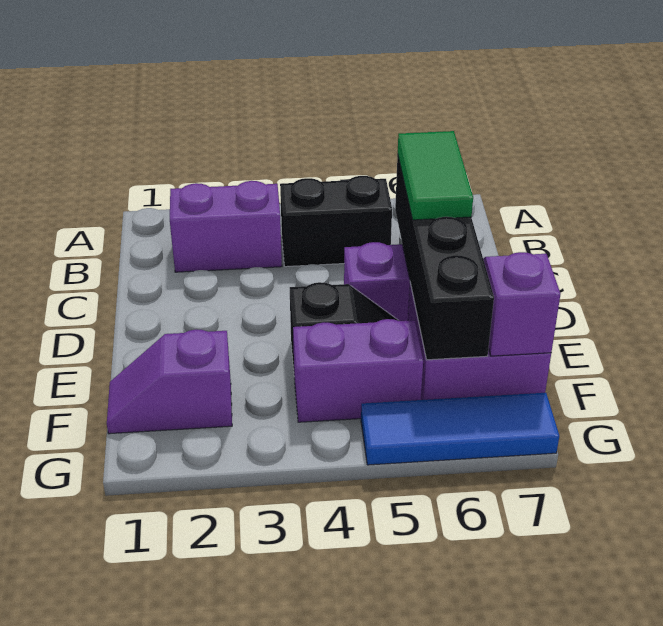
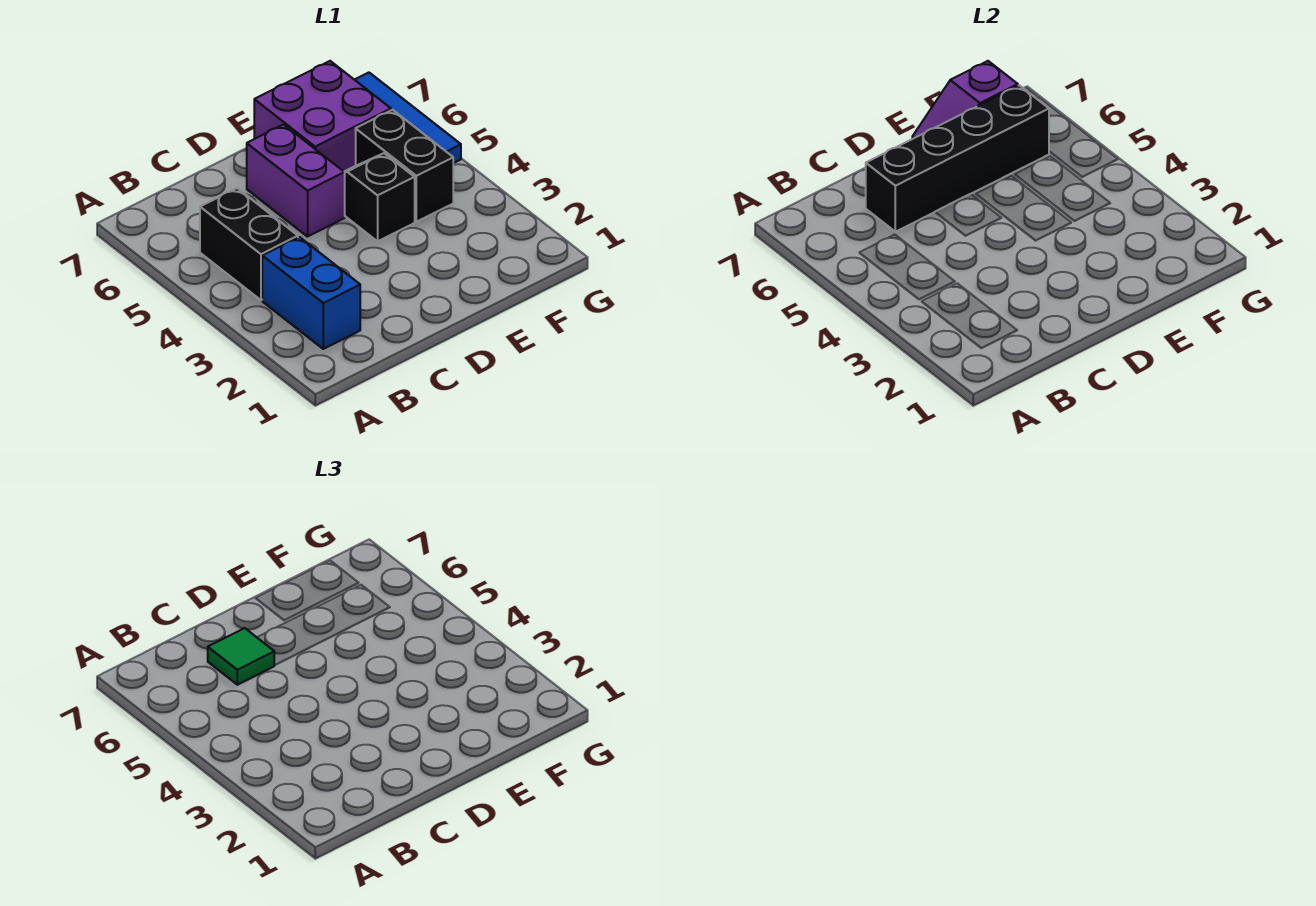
purple brick B2:B3 level 1 -> blue brick B2:B3 level 1
green tile C6:D6 level 3 -> green tile C6 level 3
purple slope F1:F2 level 1 top 2 -> none
purple brick F4:F5 level 1 -> black brick F4:F5 level 1

